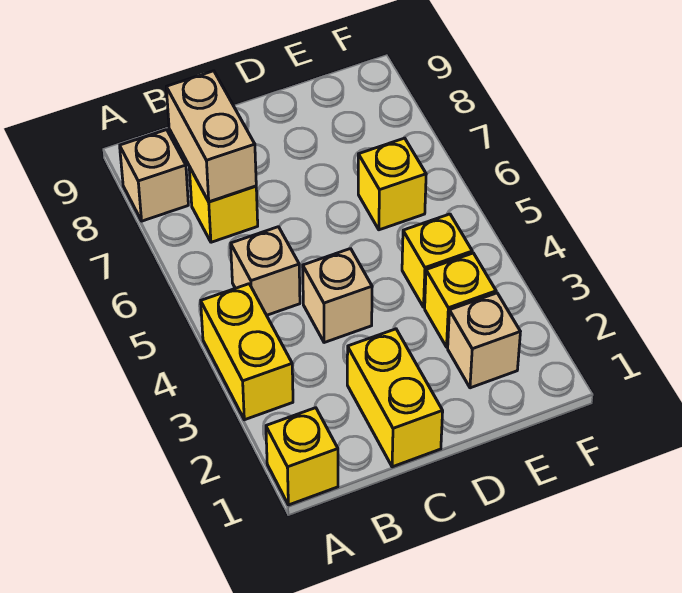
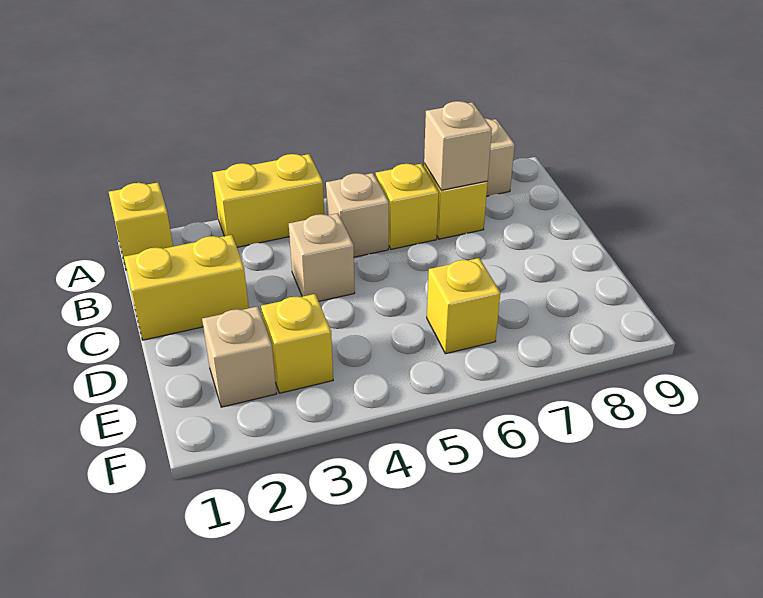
tan brick B7:B8 level 2 -> tan brick B7 level 2
yellow brick E4 level 1 -> yellow brick B6 level 1

